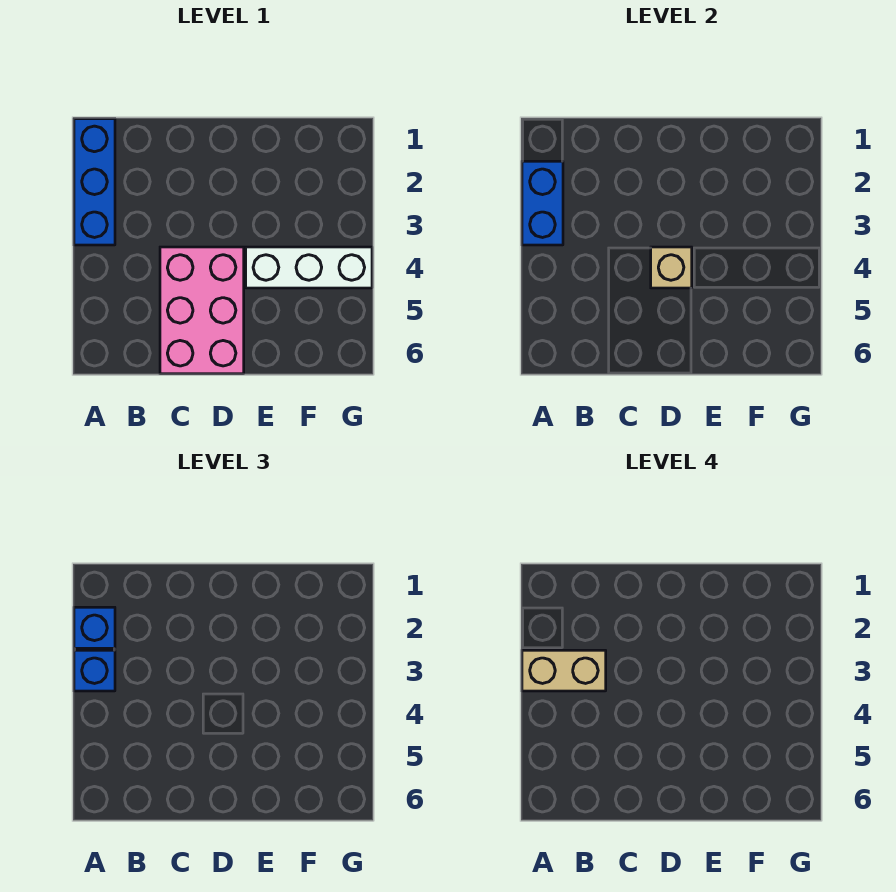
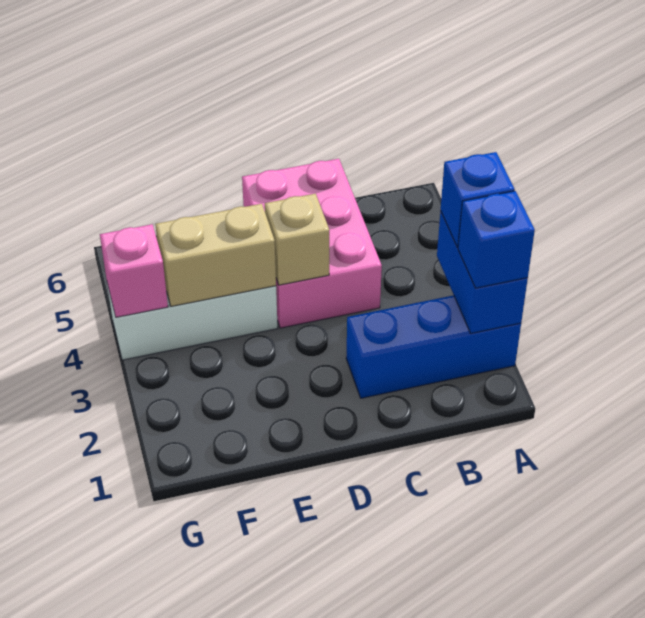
blue brick A1:A3 level 1 -> blue brick A2:C2 level 1
tan brick A3:B3 level 4 -> tan brick E4:F4 level 2
none -> pink brick G4 level 2

